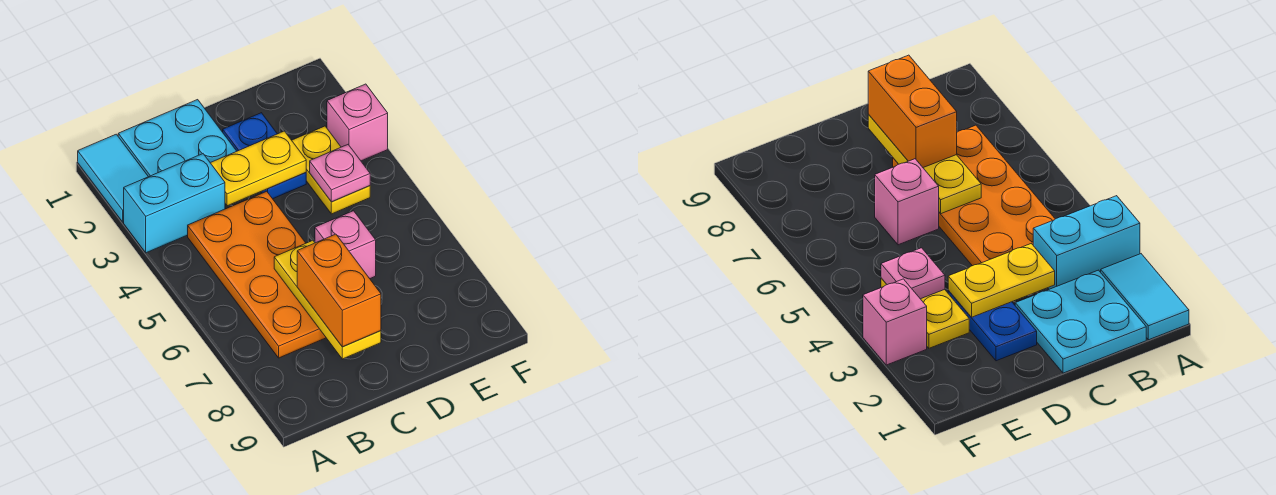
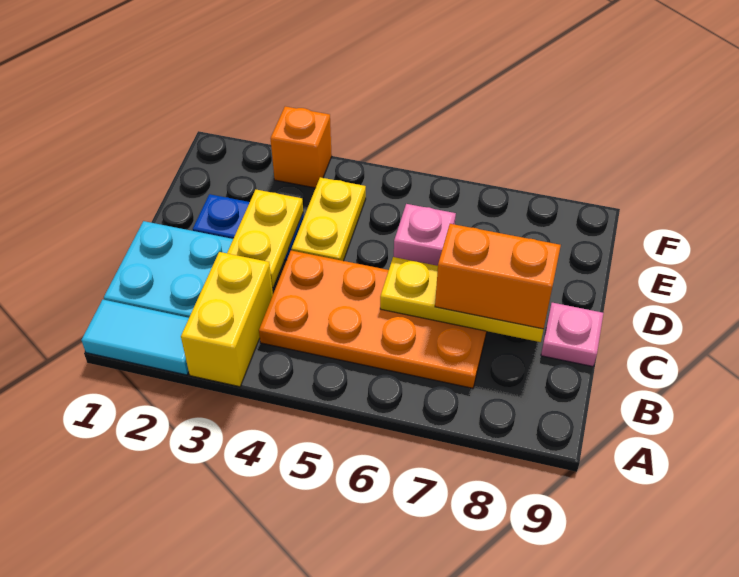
cyan brick A3:B3 level 1 -> yellow brick A3:B3 level 1
yellow plate E3:E4 level 1 -> yellow plate D4:E4 level 1
pink plate E4 level 2 -> pink plate C9 level 1
pink brick F3 level 1 -> orange brick F3 level 1

